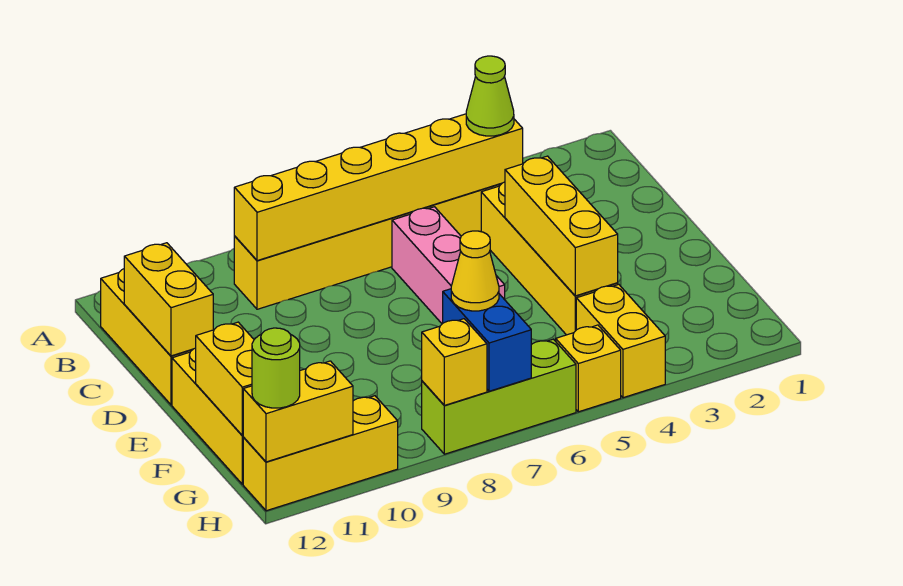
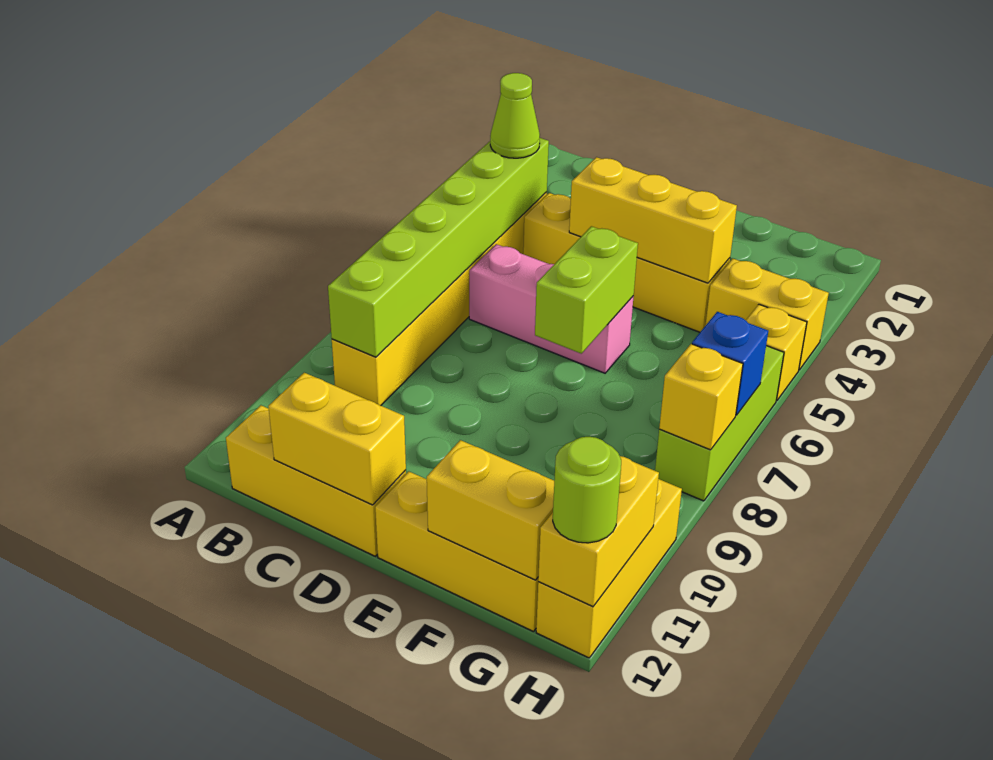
yellow brick B4:B9 level 2 -> lime brick B4:B9 level 2
none -> lime brick E6:E7 level 2
blue brick G7:H7 level 2 -> blue brick H7 level 2
yellow cone G7 level 3 -> none

